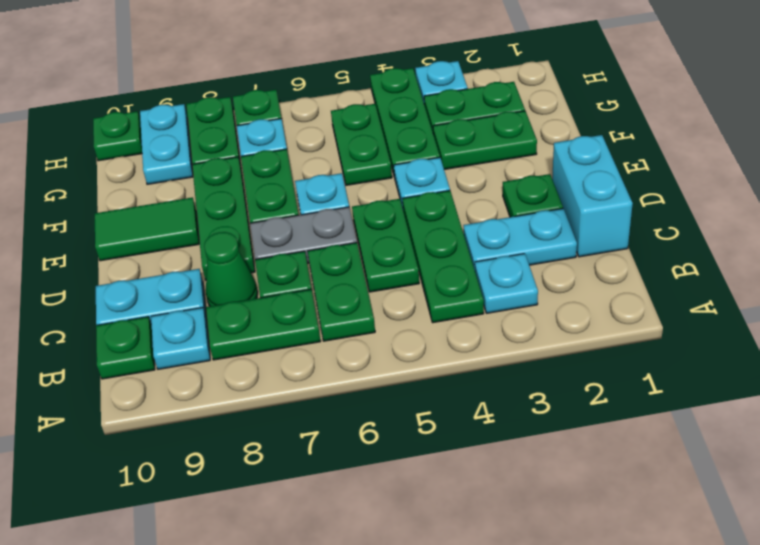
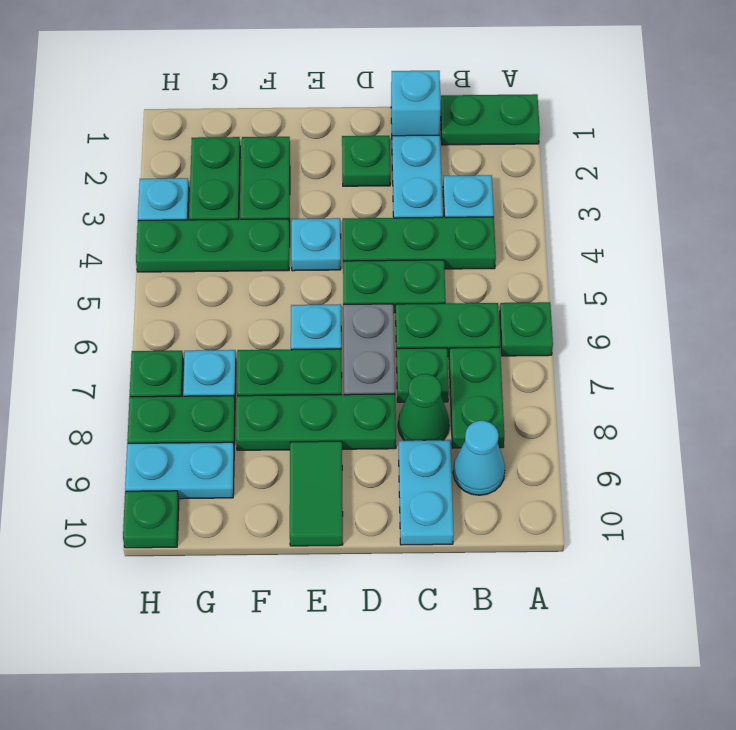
cyan plate B9 level 1 -> cyan cone B9 level 1
green plate B10 level 1 -> green plate A6 level 1
cyan brick C1:D1 level 1 -> cyan brick C1 level 1
green plate F5:G5 level 1 -> green plate A1:B1 level 1

